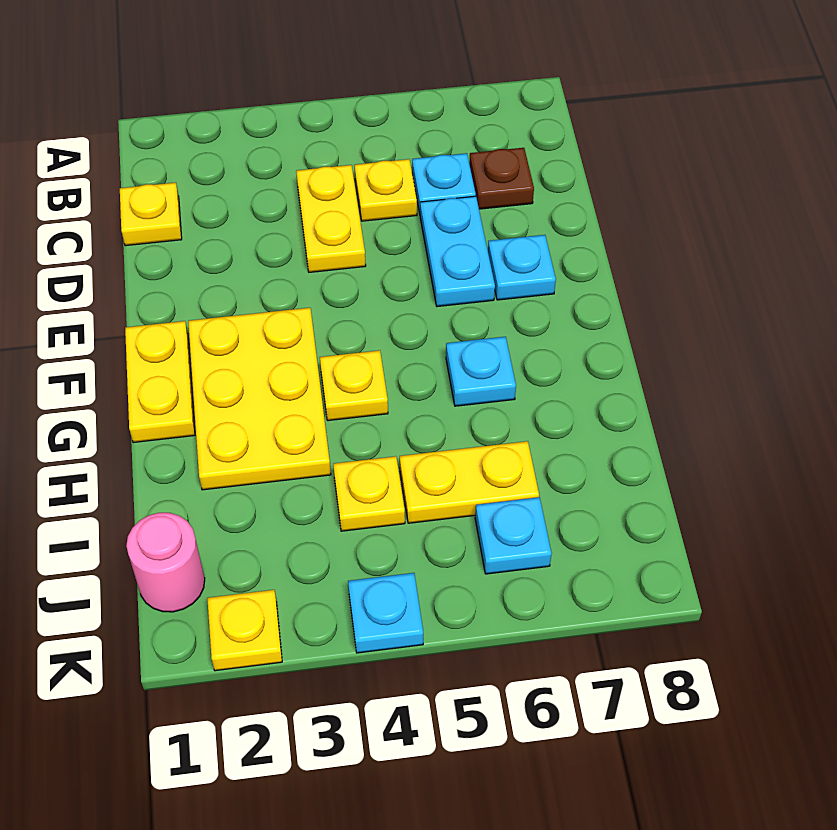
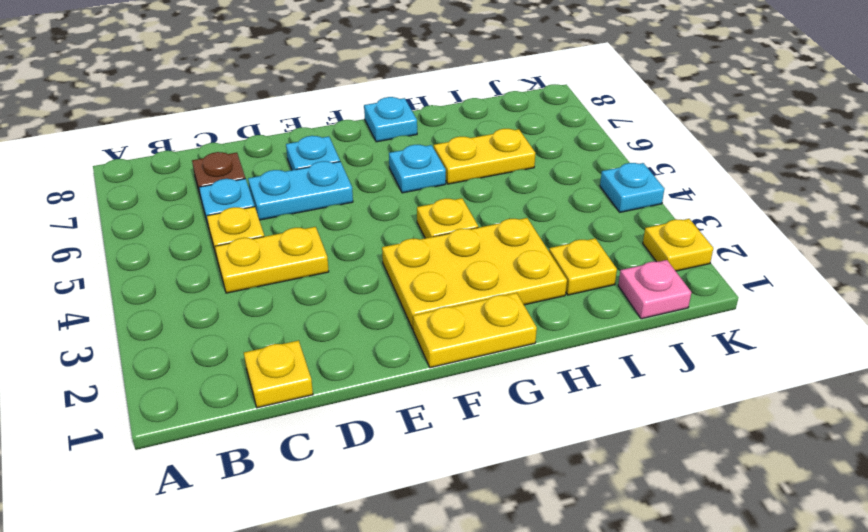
yellow plate I4 level 1 -> yellow plate I2 level 1
yellow plate I5:I6 level 1 -> yellow plate H6:I6 level 1
pink round brick J1 level 1 -> pink plate J1 level 1
cyan plate J6 level 1 -> cyan plate G8 level 1

